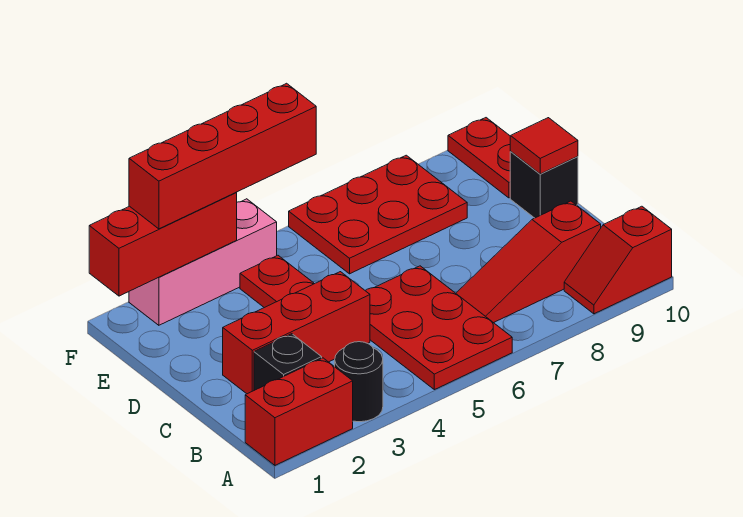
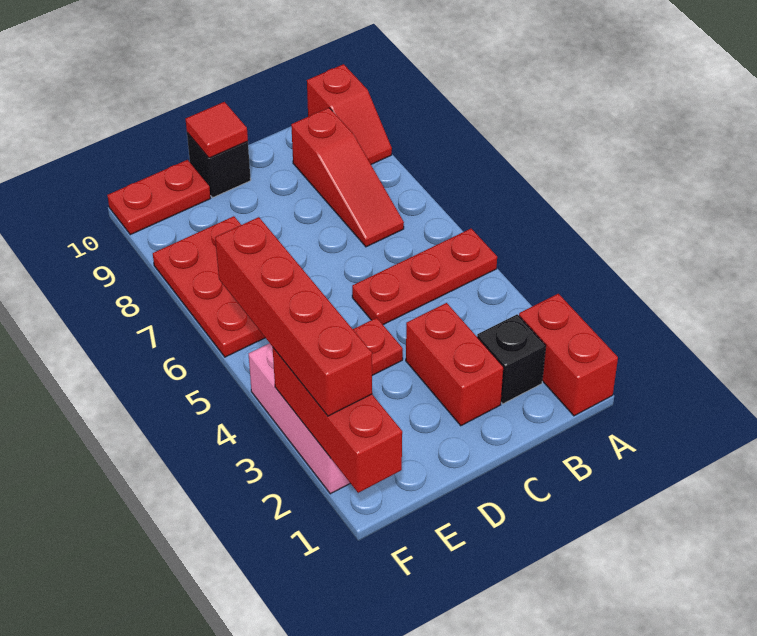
black round brick A3 level 1 -> none
red plate A5:C6 level 1 -> red plate A5:C5 level 1
red brick C2:C4 level 1 -> red brick C2:C3 level 1

